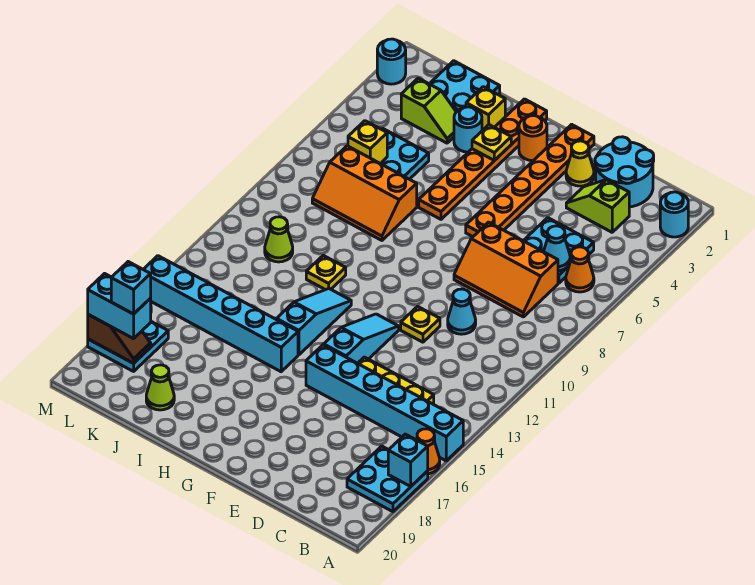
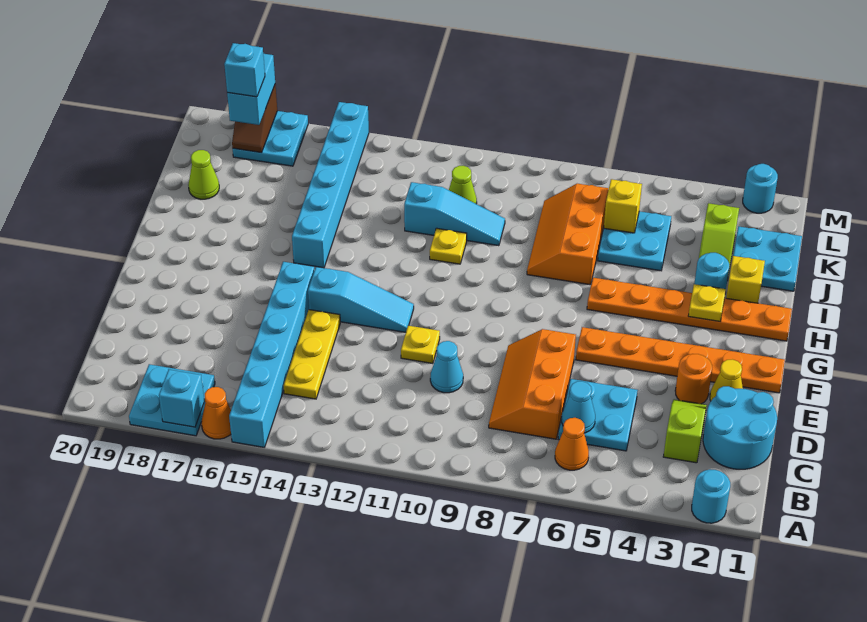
orange round brick G2 level 1 -> orange round brick E3 level 1
cyan slope H12:H14 level 1 top 14 -> cyan slope J10:J12 level 1 top 12

